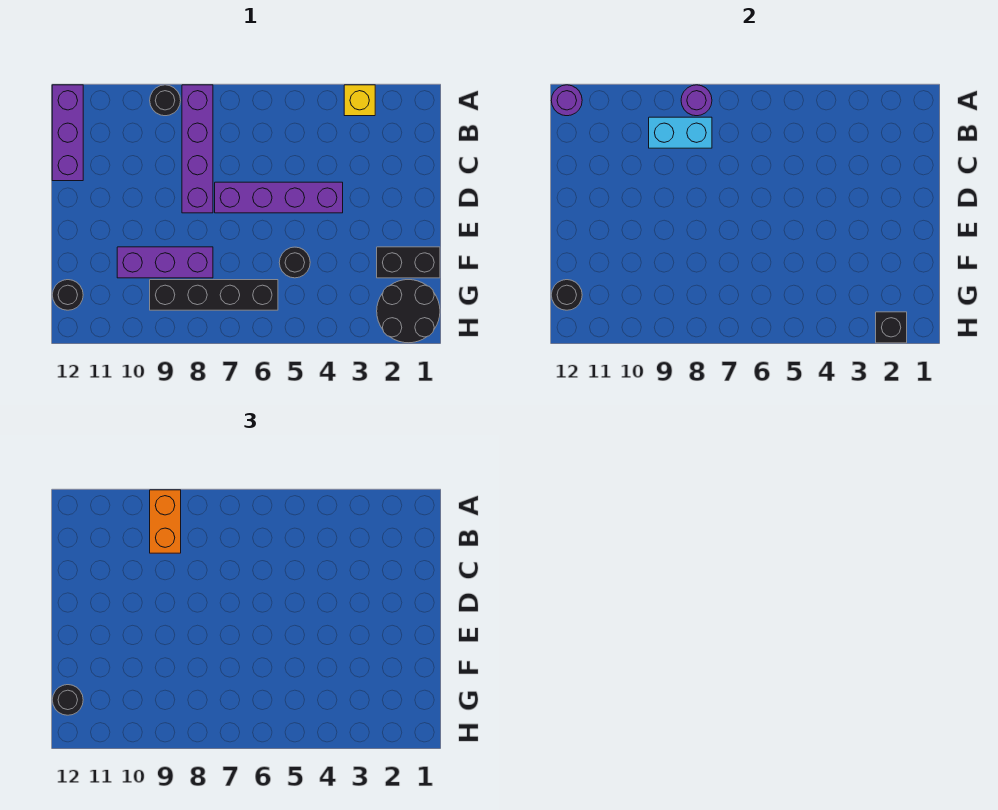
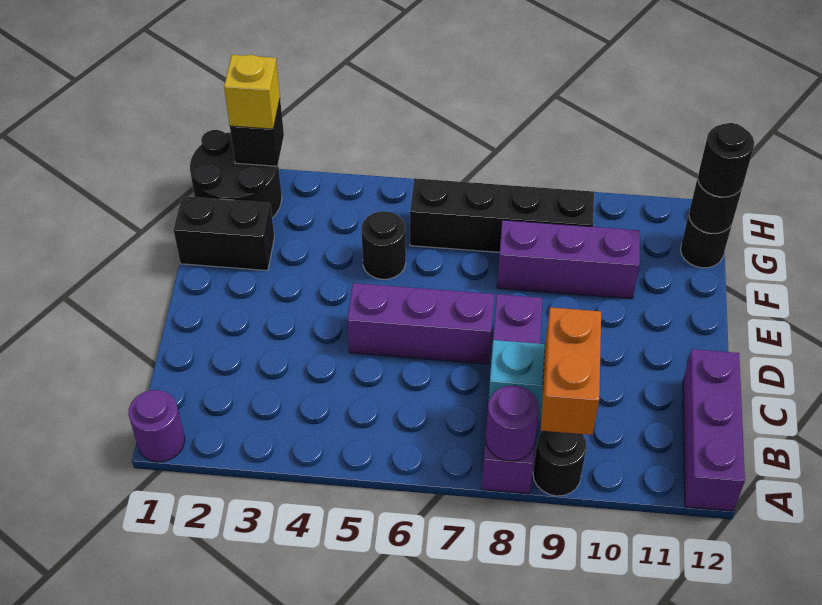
yellow brick A3 level 1 -> yellow brick H2 level 3
purple round brick A12 level 2 -> purple round brick A1 level 1
purple brick D4:D7 level 1 -> purple brick D5:D7 level 1

